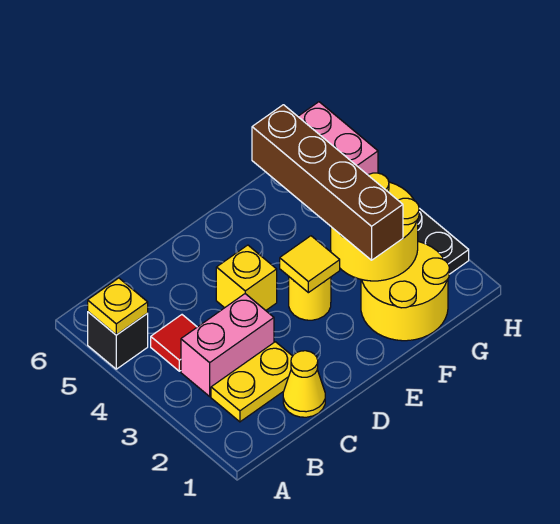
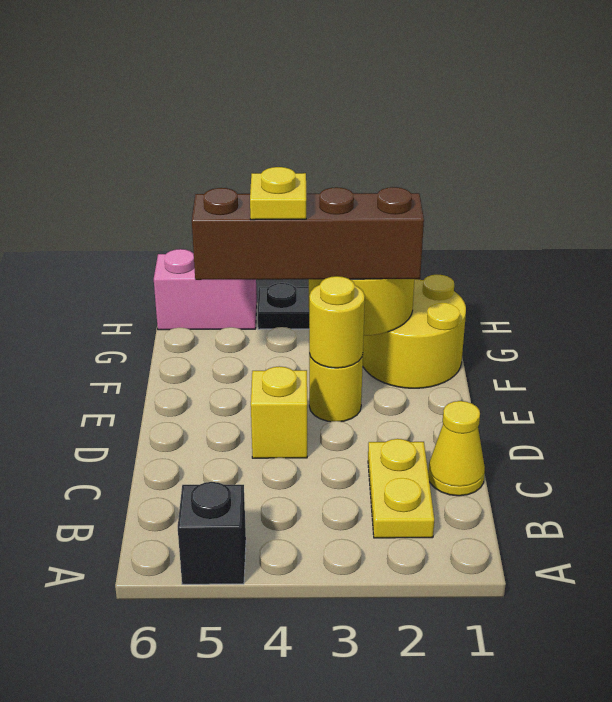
yellow plate A5 level 2 -> yellow plate F4 level 4
pink brick B3:C3 level 1 -> none
red tile B4 level 1 -> none
yellow tile E3 level 2 -> yellow round brick E3 level 2

